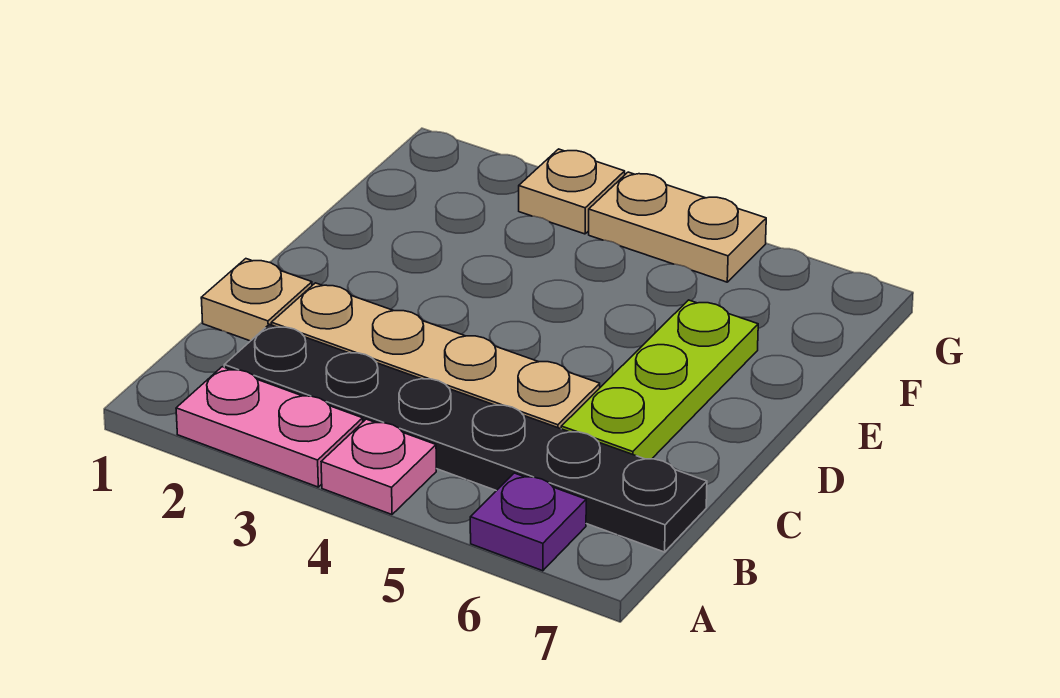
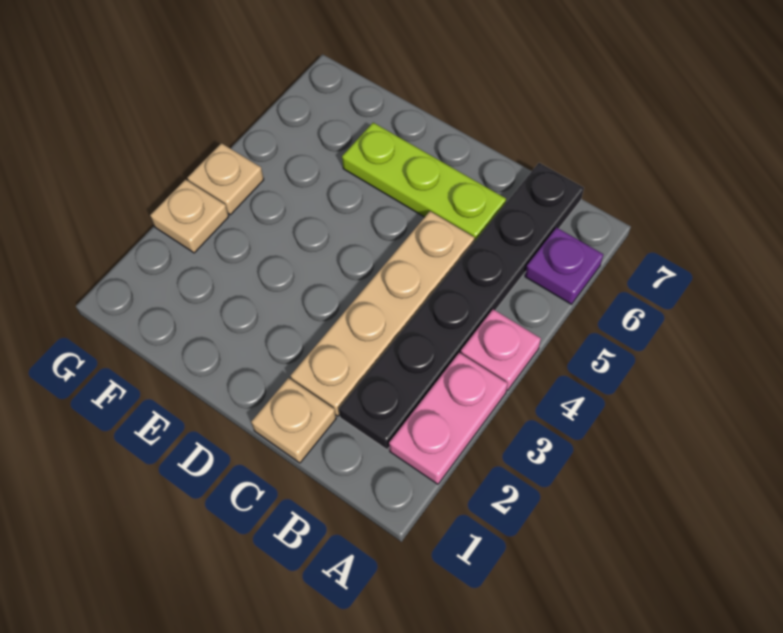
tan plate G4:G5 level 1 -> tan plate G4 level 1

